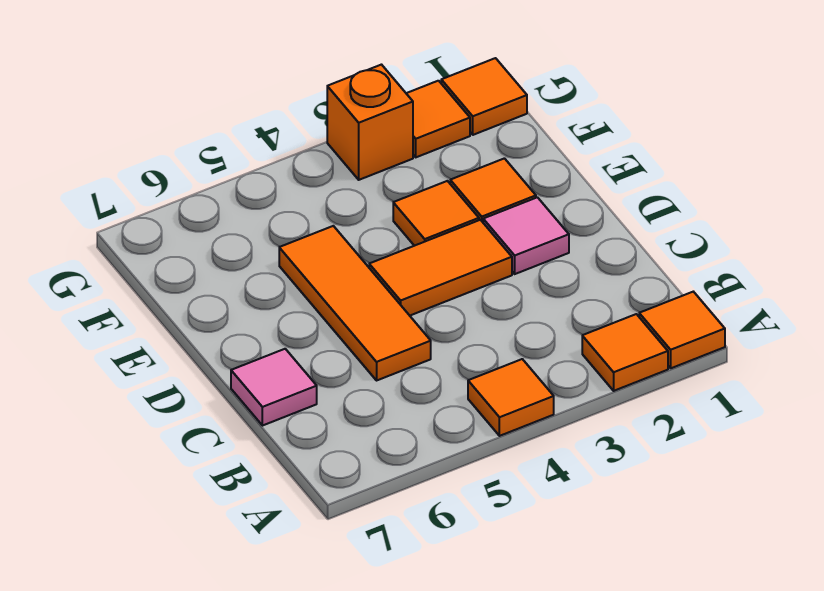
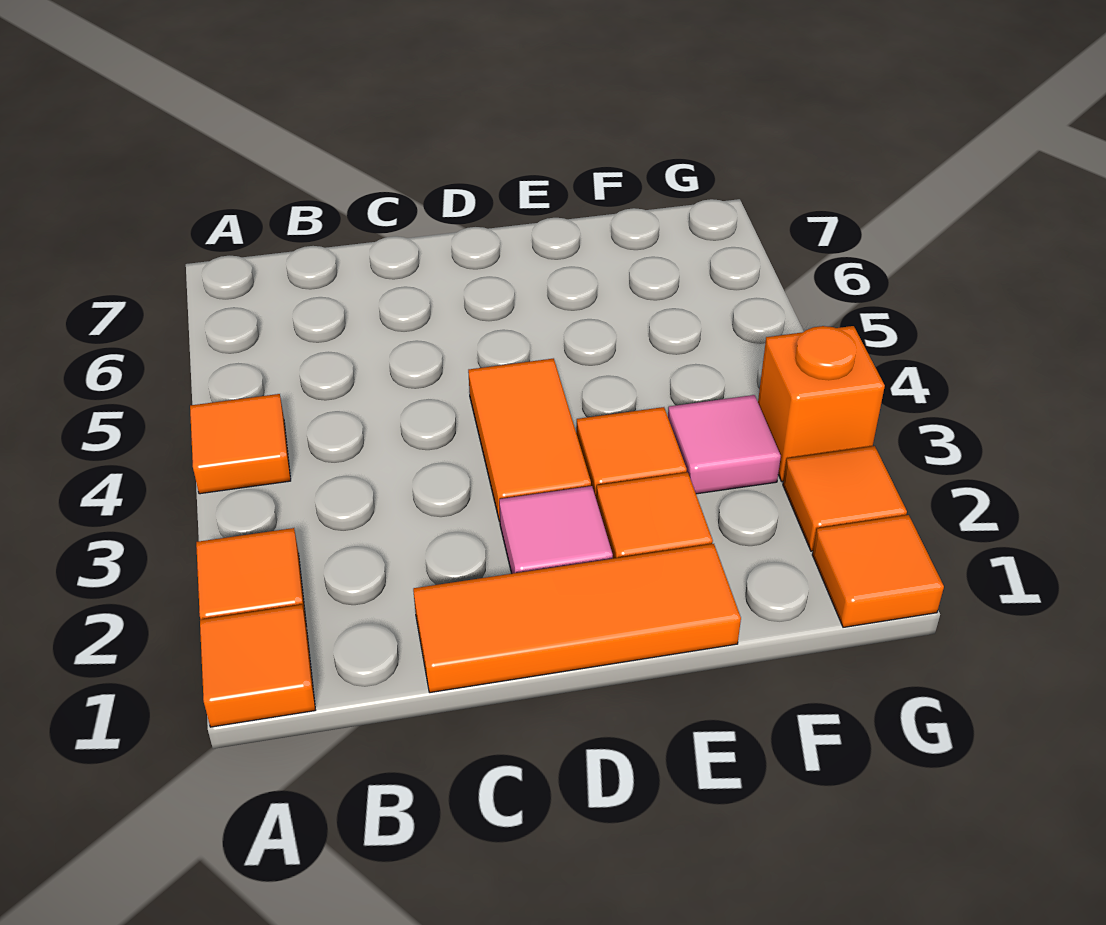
orange tile C5:E5 level 1 -> orange tile C1:E1 level 1
pink tile C7 level 1 -> pink tile F3 level 1

